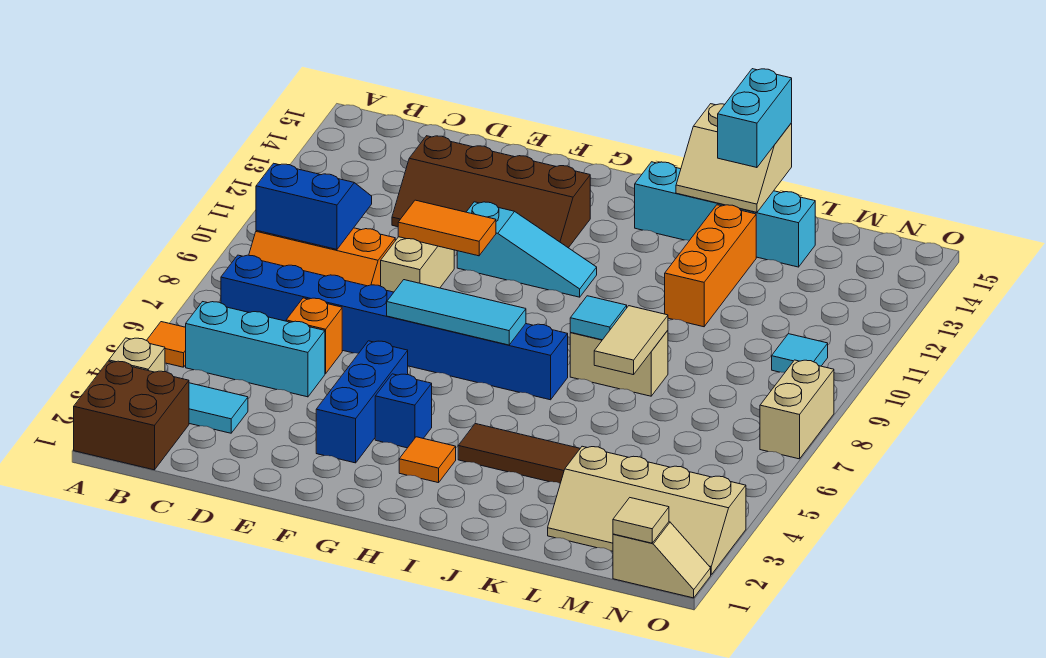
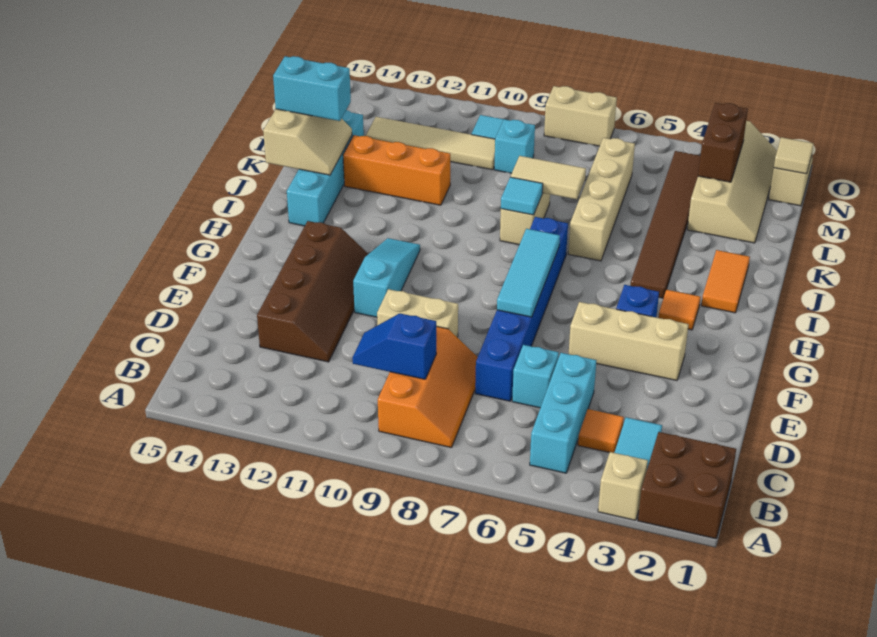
orange tile A5 level 1 -> orange tile C4 level 1
blue brick B7:I7 level 1 -> blue brick D7:I7 level 1
blue slope B9:C10 level 2 top 9 -> blue slope C9:C10 level 2 top 9
orange brick D6 level 1 -> cyan brick D6 level 1
orange tile E10:F10 level 2 -> orange tile I2:J2 level 1
blue brick F3:F5 level 1 -> tan brick F3:F5 level 1
none -> tan brick J6:M6 level 1
none -> brown brick M3:N3 level 2
none -> cyan brick M9 level 1
none -> tan tile M10:M13 level 1

